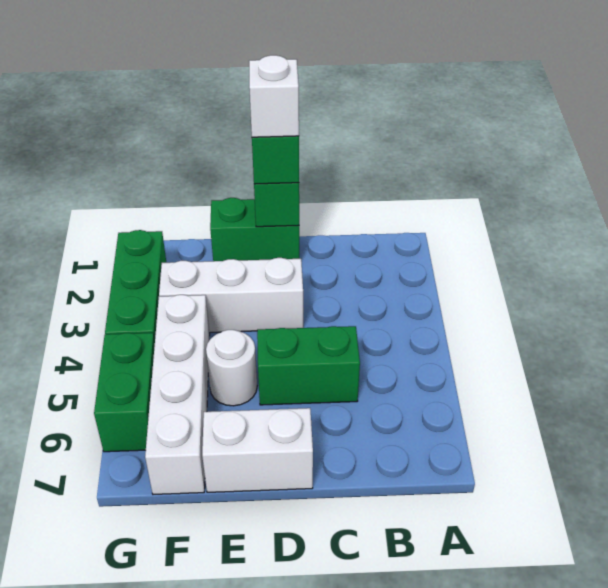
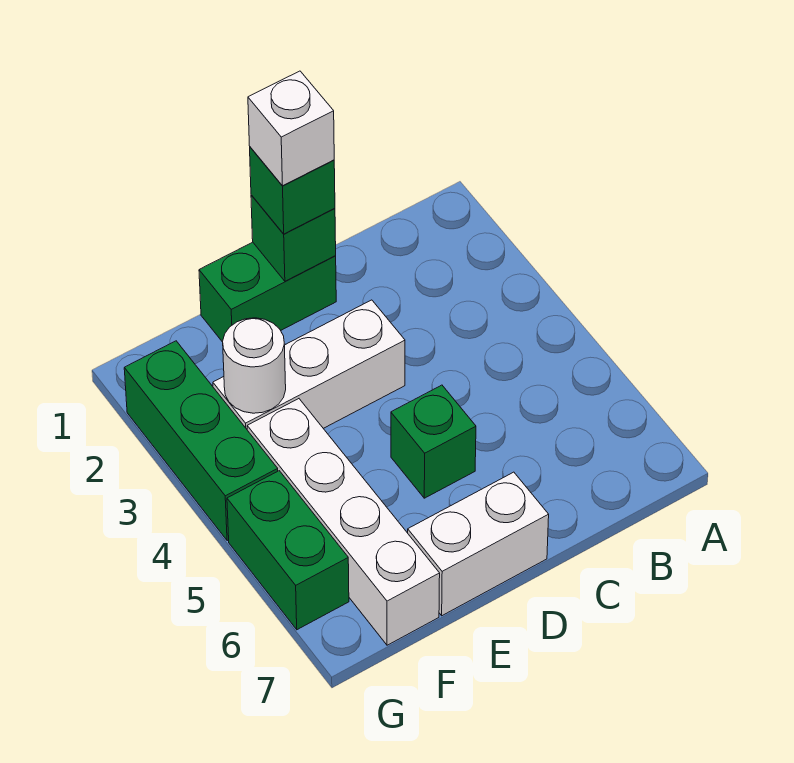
green brick C5:D5 level 1 -> green brick D5 level 1
white round brick E5 level 1 -> white round brick F3 level 2

